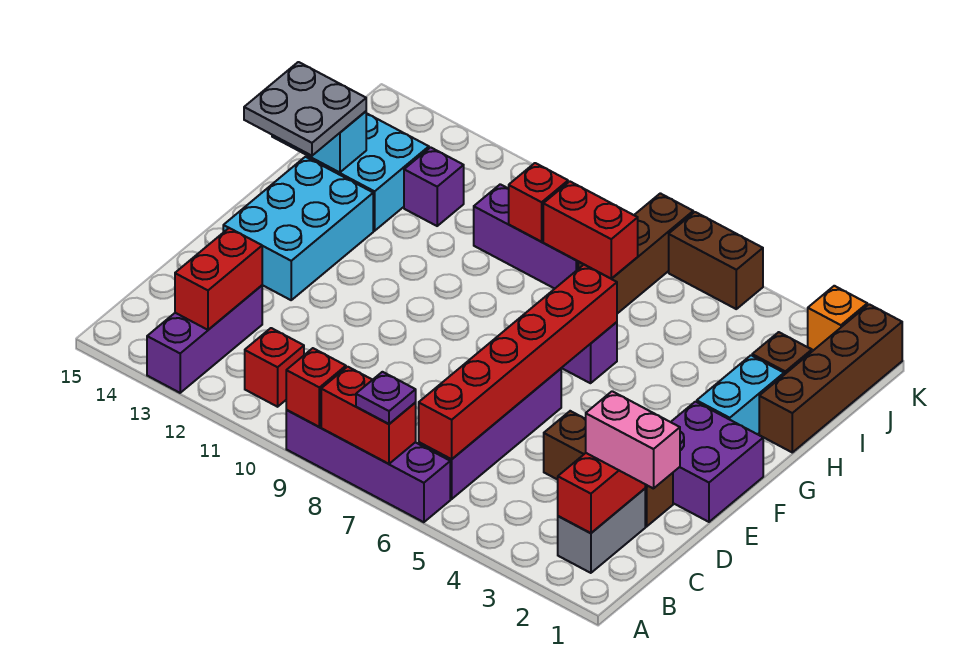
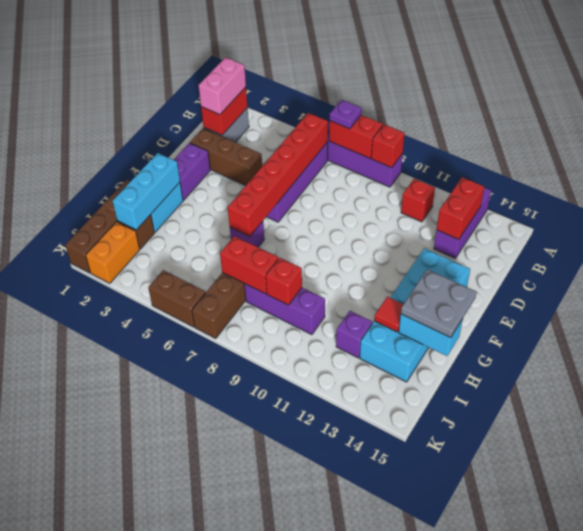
pink brick C1:C2 level 3 -> pink brick B2:C2 level 3
purple brick E1:F2 level 1 -> purple brick E2:F2 level 1
none -> cyan brick G2:I2 level 2
none -> red tile H13 level 2
orange brick K2 level 1 -> orange brick J2:K2 level 1

